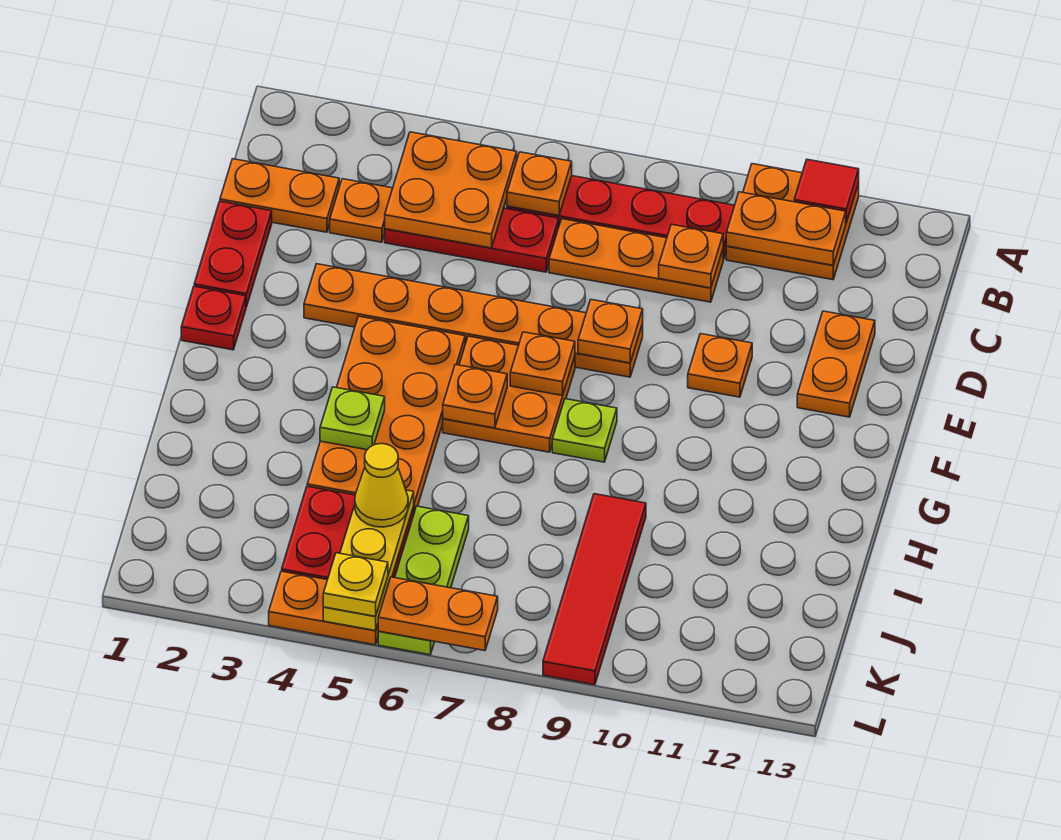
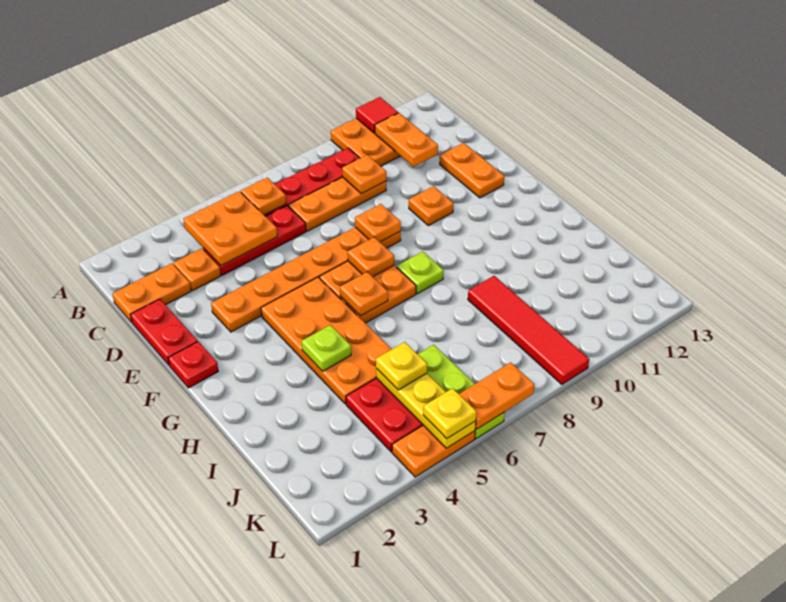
orange plate B10:B11 level 2 -> orange plate B11:C11 level 2
yellow cone J5 level 3 -> yellow plate J5 level 3

